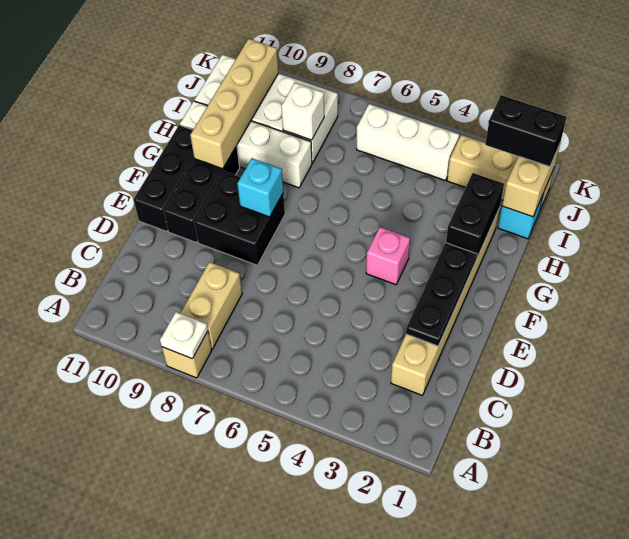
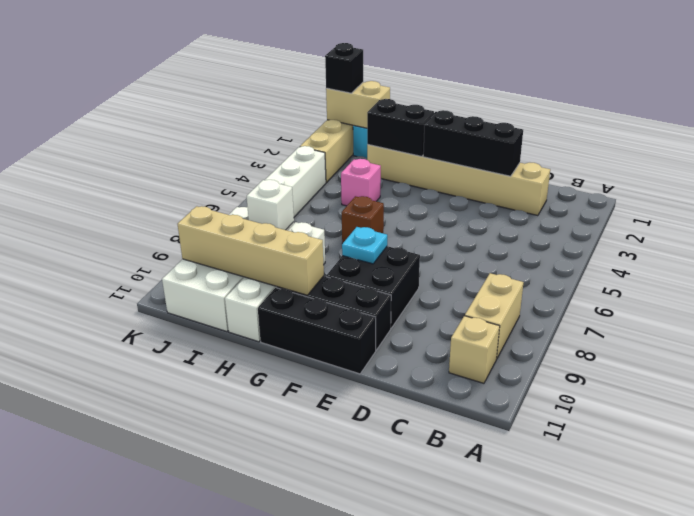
tan brick A8 level 1 -> tan brick B10 level 1
white plate A8 level 2 -> none
tan brick B8:C8 level 1 -> tan brick B8:B9 level 1
black plate D2:F2 level 2 -> black brick D2:F2 level 2
pink brick F4 level 1 -> pink brick H4 level 1
cyan brick F8 level 2 -> cyan plate F8 level 2
none -> brown brick G6 level 1
black brick J1:J2 level 3 -> black brick J1 level 3

